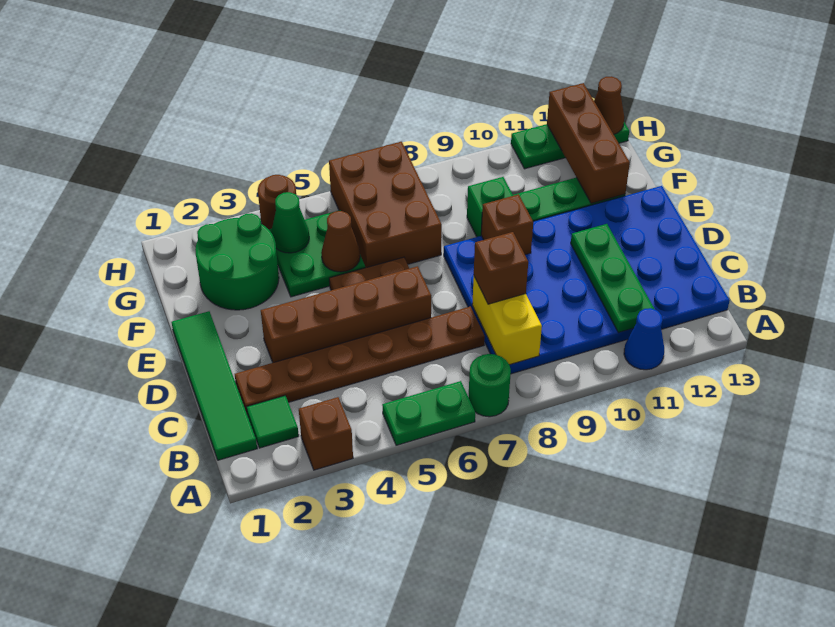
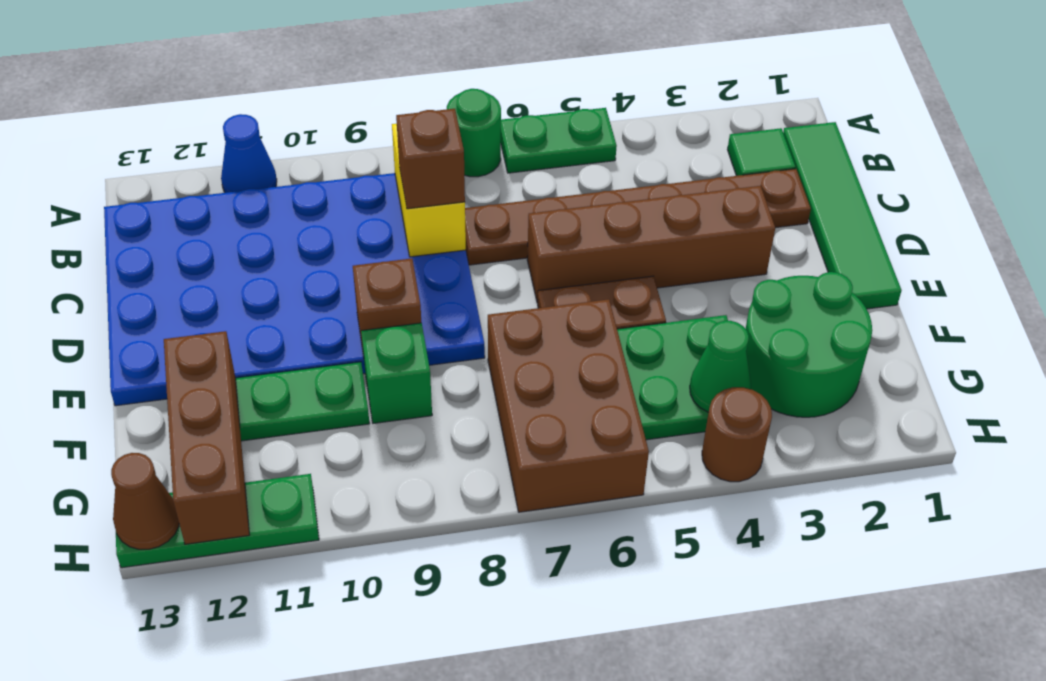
brown brick A3 level 1 -> none
green plate B11:D11 level 2 -> none
brown cone F5 level 2 -> none

